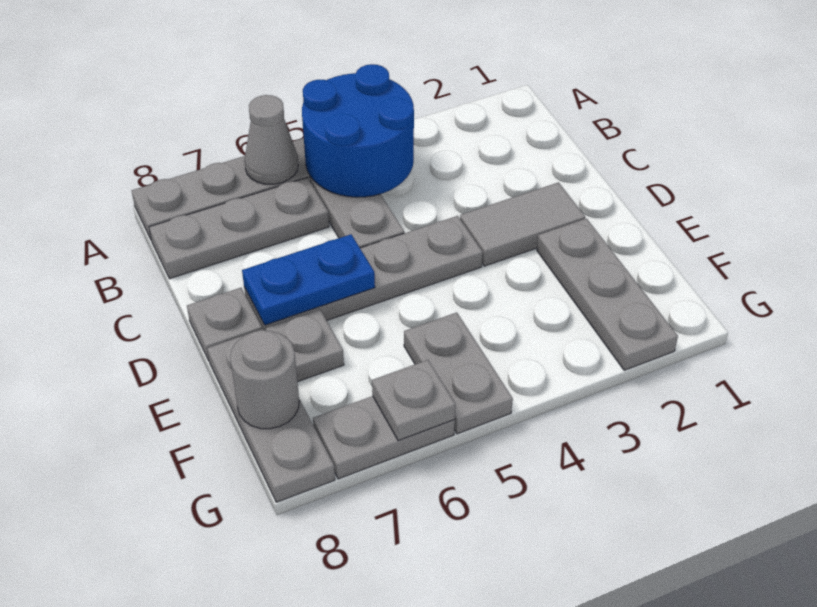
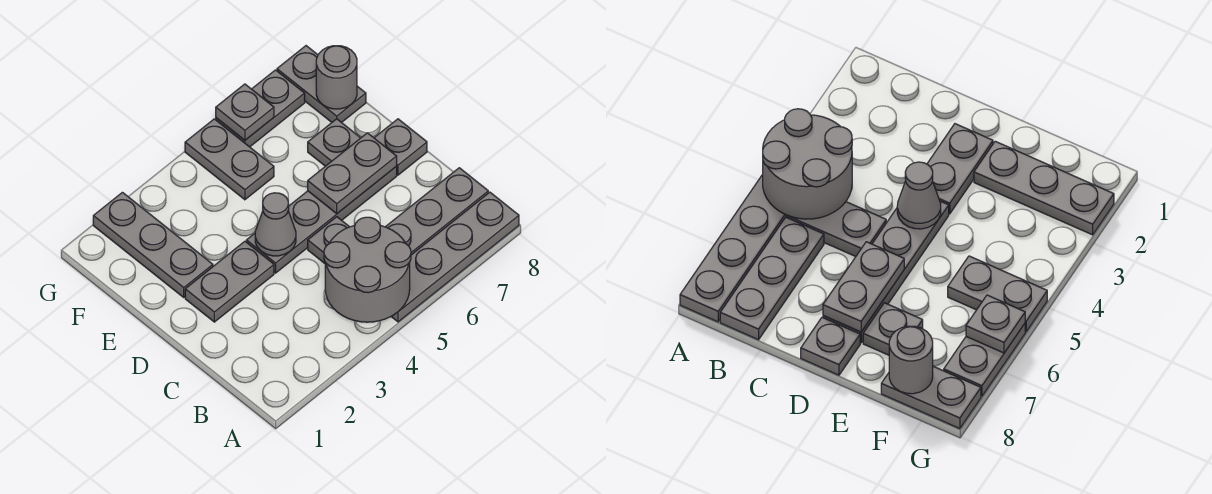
blue round brick A4:B5 level 2 -> grey round brick A4:B5 level 2
grey cone A6 level 2 -> grey cone D4 level 2
grey tile D2:D3 level 1 -> grey plate D2:D3 level 1
blue plate D6:D7 level 2 -> grey plate D6:D7 level 2
grey plate E8:G8 level 1 -> grey plate F8:G8 level 1

